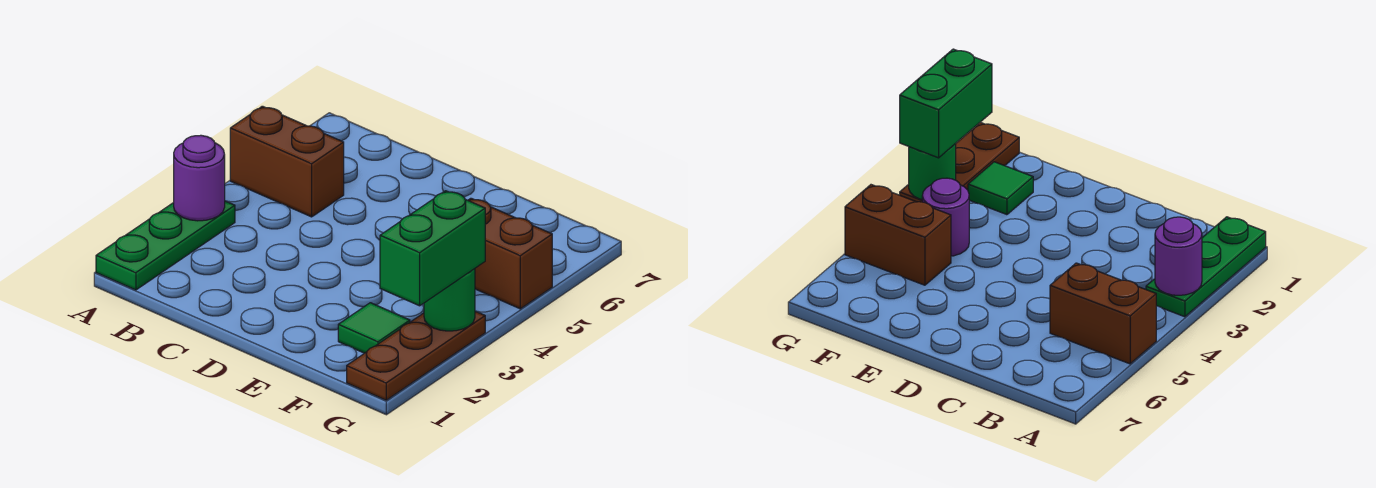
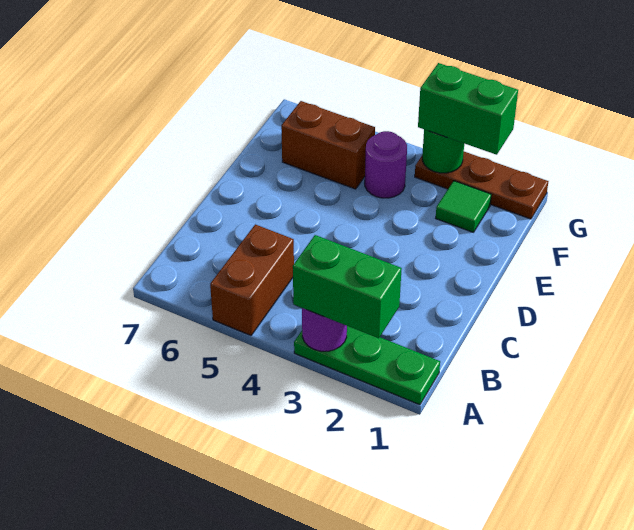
none -> green brick A2:A3 level 3
brown brick F5:G5 level 1 -> brown brick F5:F6 level 1

